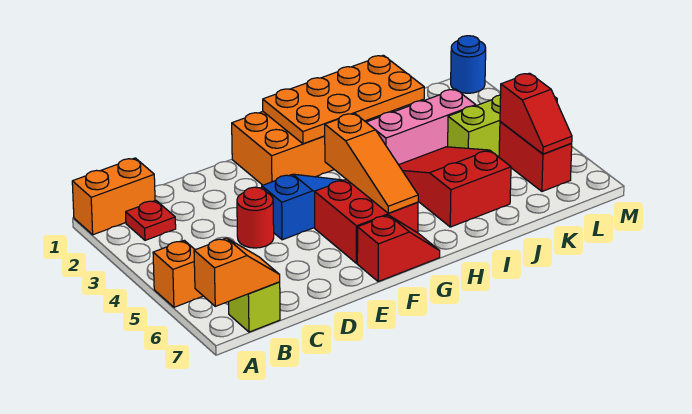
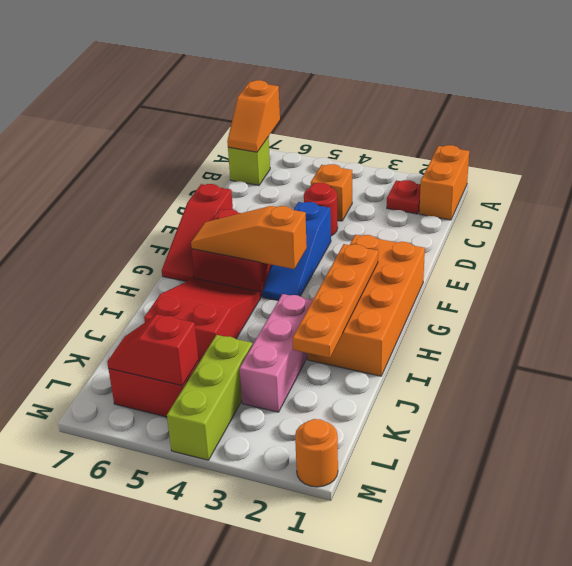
orange brick A5 level 1 -> orange brick C4 level 1
red slope F7:G7 level 1 top F -> red slope E7:G7 level 1 top E
orange plate G1:J2 level 2 -> orange plate G2:J2 level 2
red slope I4:J6 level 1 top 6 -> red slope H5:J6 level 1 top J
blue round brick M1 level 1 -> orange round brick M1 level 1

